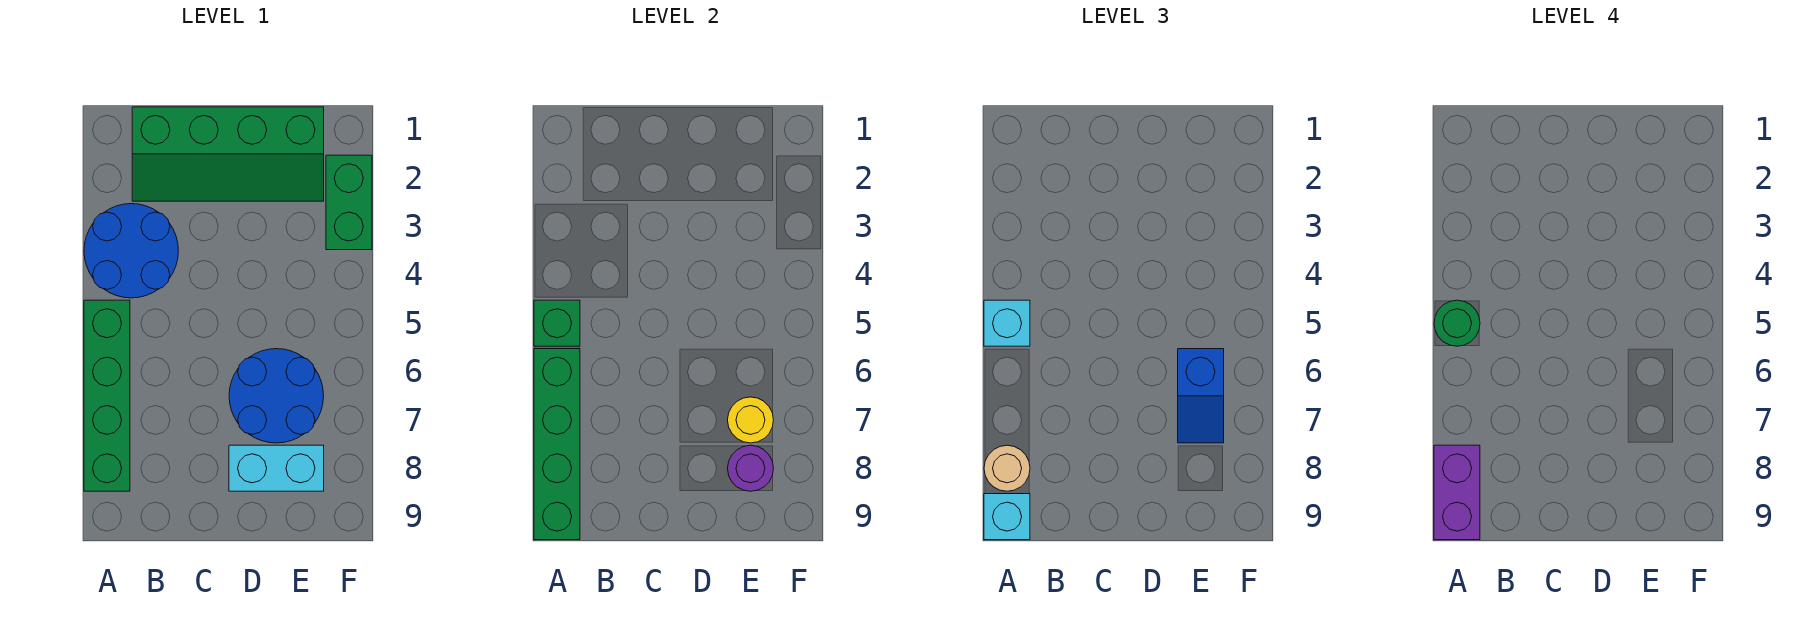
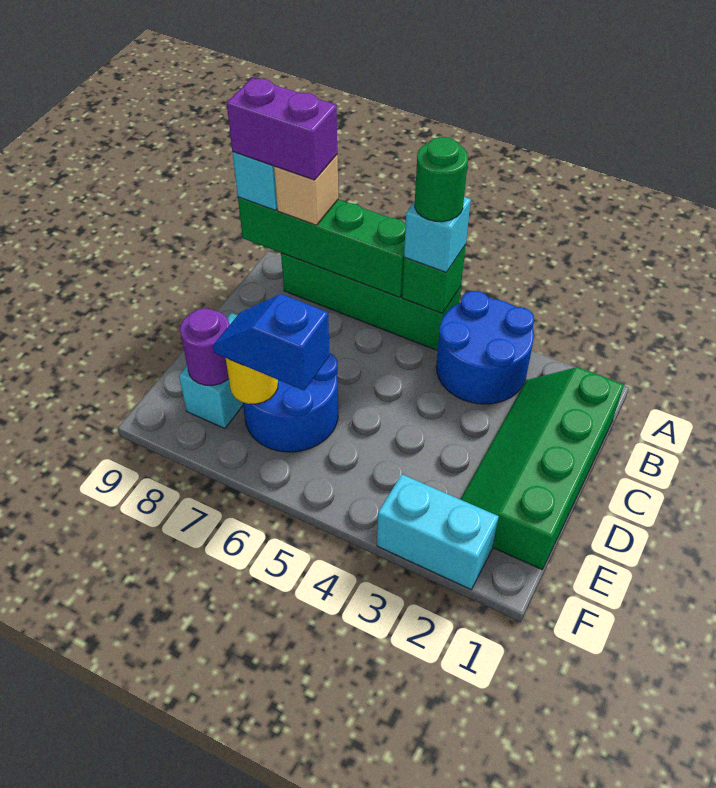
tan round brick A8 level 3 -> tan brick A8 level 3
green brick F2:F3 level 1 -> cyan brick F2:F3 level 1

